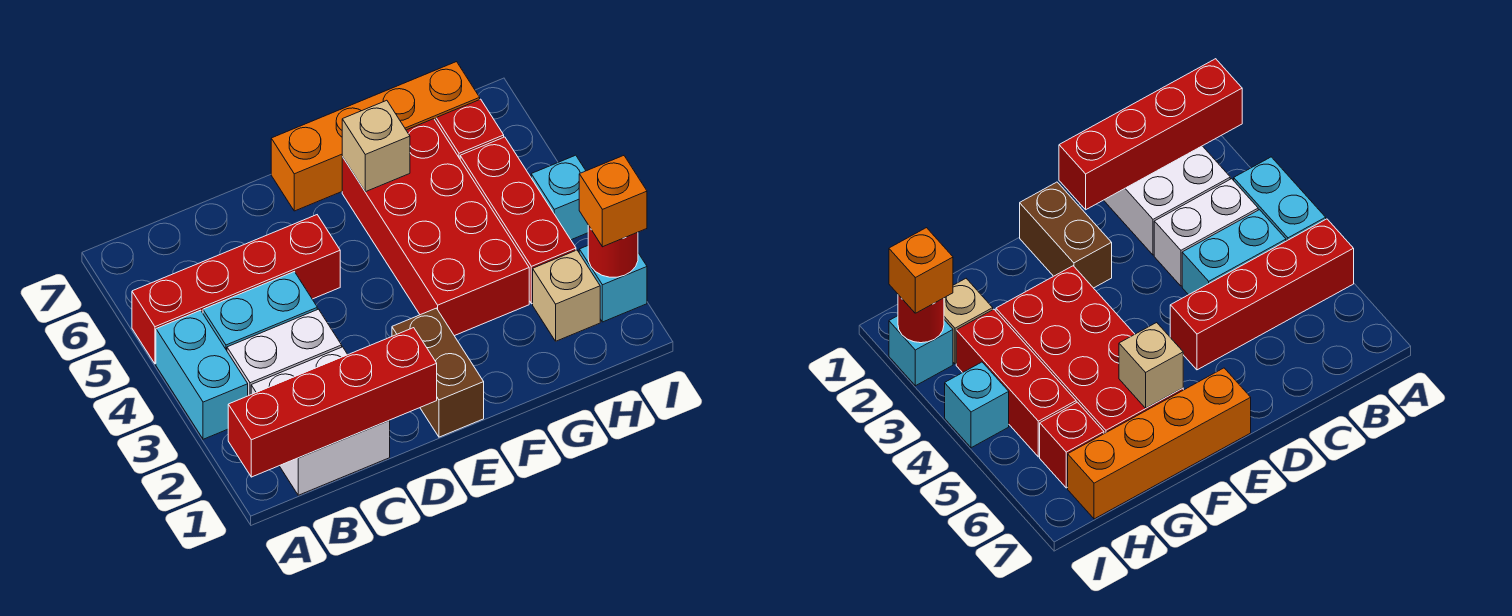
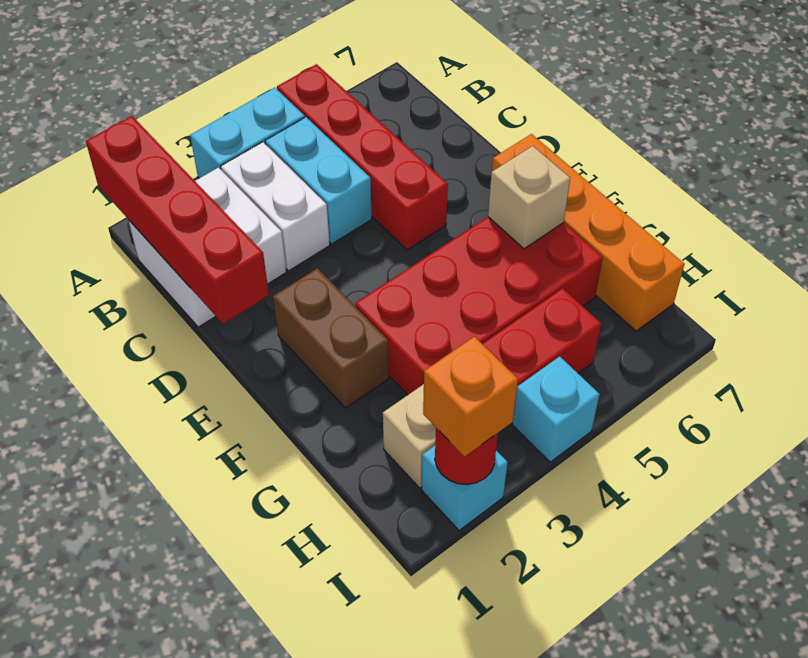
brown brick E1:E2 level 1 -> brown brick E2:F2 level 1
red brick H6 level 1 -> none

